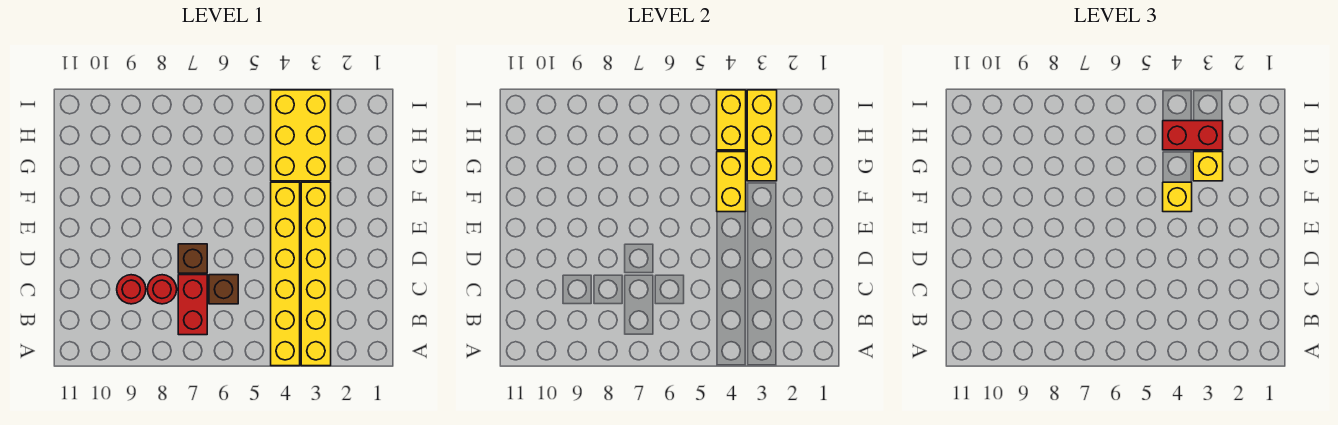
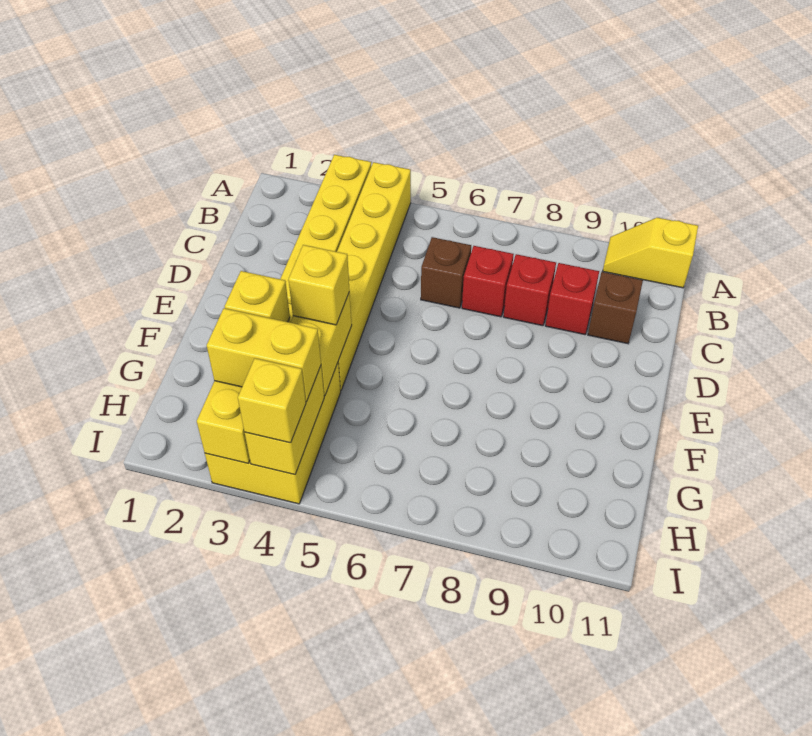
none -> yellow slope A10:A11 level 1 top 11
red brick B7:C7 level 1 -> red brick C7 level 1
red round brick C8 level 1 -> red brick C8 level 1
red round brick C9 level 1 -> red brick C9 level 1
brown brick D7 level 1 -> brown brick C10 level 1
red brick H3:H4 level 3 -> yellow brick H3:H4 level 3
none -> yellow brick I4 level 3

